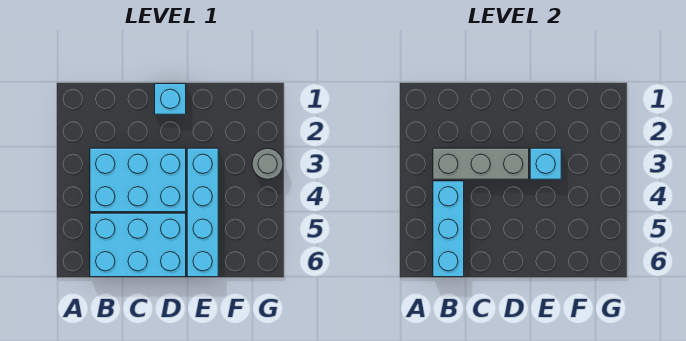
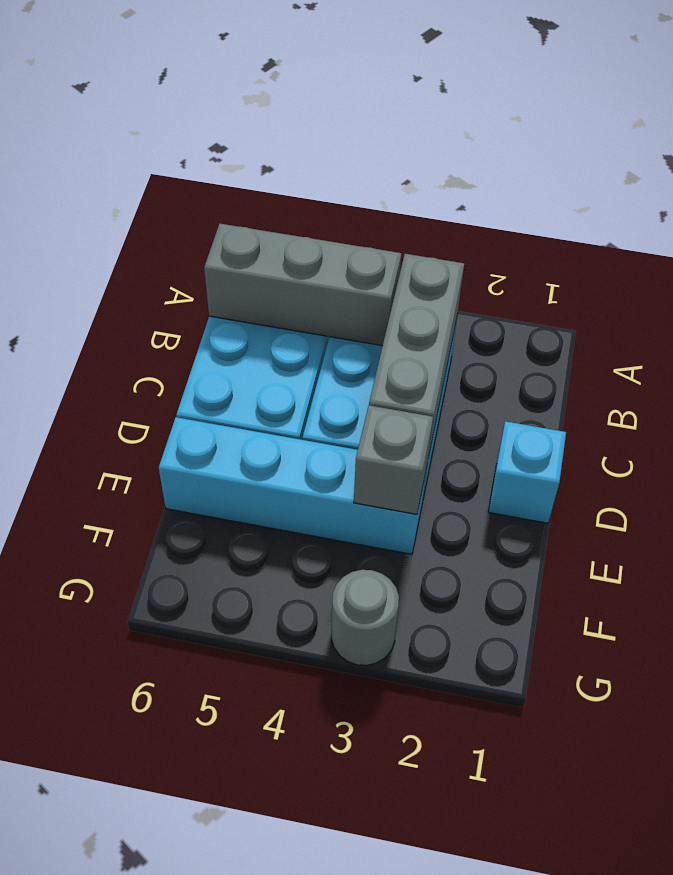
cyan brick B4:B6 level 2 -> grey brick B4:B6 level 2
cyan brick E3 level 2 -> grey brick E3 level 2

